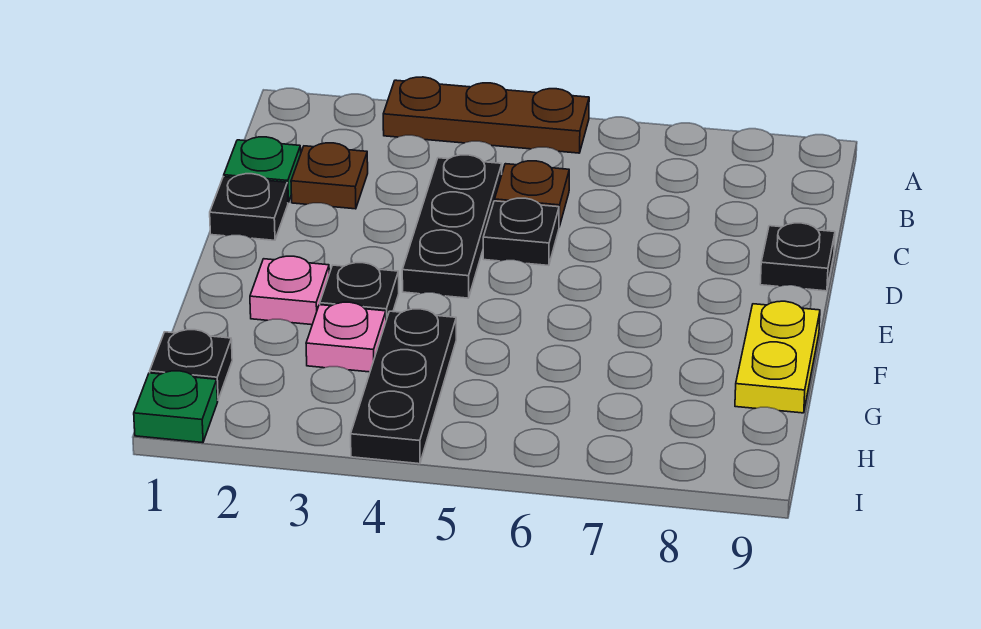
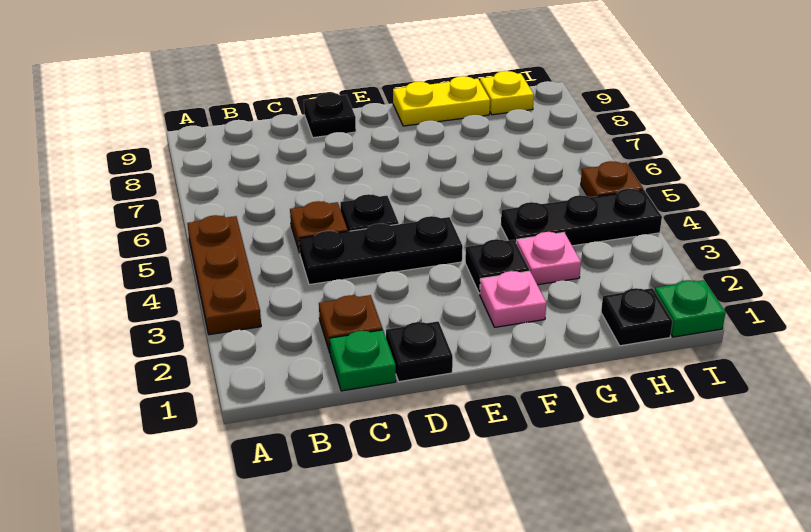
none -> yellow plate H9 level 1
none -> brown plate I5 level 1

